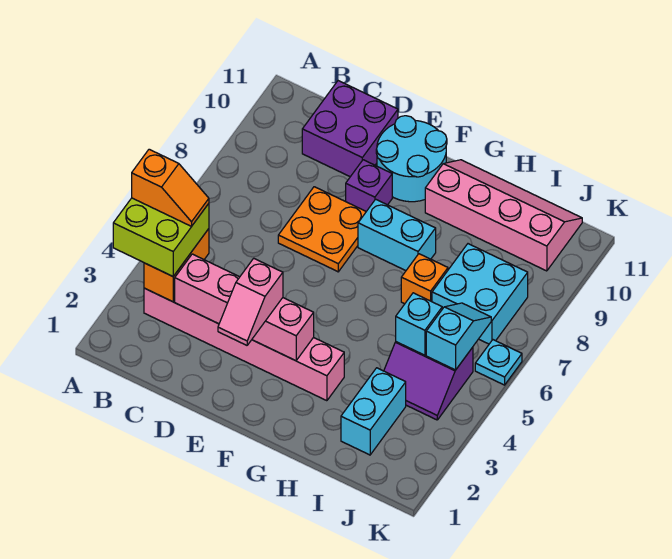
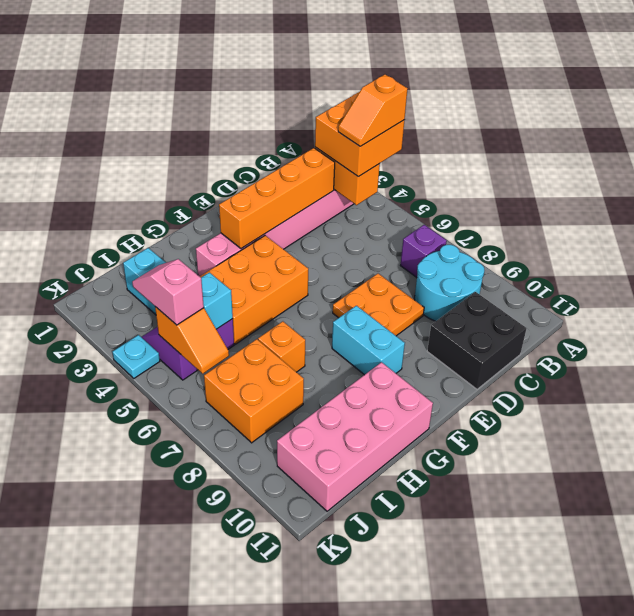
lime brick A3:B4 level 3 -> orange brick A3:B4 level 3
pink brick C3:F3 level 2 -> orange brick C3:F3 level 2
purple brick C10:D11 level 1 -> black brick C10:D11 level 1
pink slope E2:E3 level 3 top 3 -> pink slope J4:J5 level 3 top 5
purple brick E9 level 1 -> purple brick B7 level 1
cyan round brick E10:F11 level 1 -> cyan round brick B8:C9 level 1
none -> orange brick F4:H5 level 1
cyan brick F8:G8 level 1 -> cyan brick F8:F9 level 1
pink slope G10:J11 level 1 top 10 -> pink brick G10:J11 level 1
cyan brick I7:J8 level 1 -> orange brick I7:J8 level 1
cyan slope J5:J6 level 2 top 5 -> orange slope J5:J6 level 2 top 5
cyan plate K6 level 1 -> cyan plate K4 level 1

